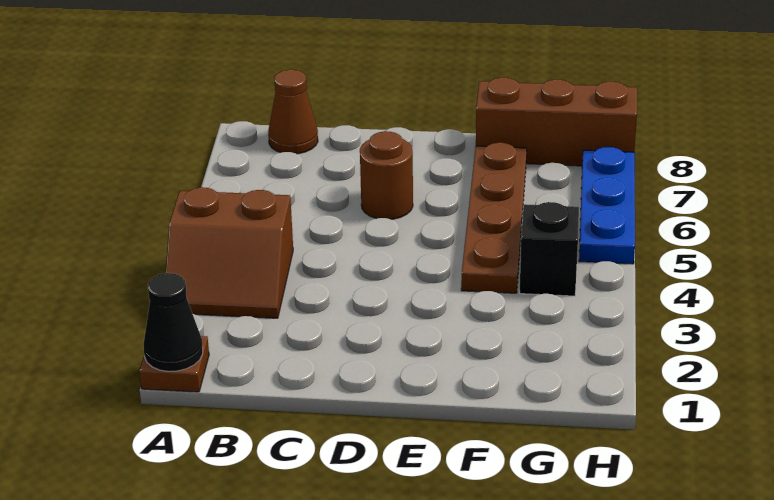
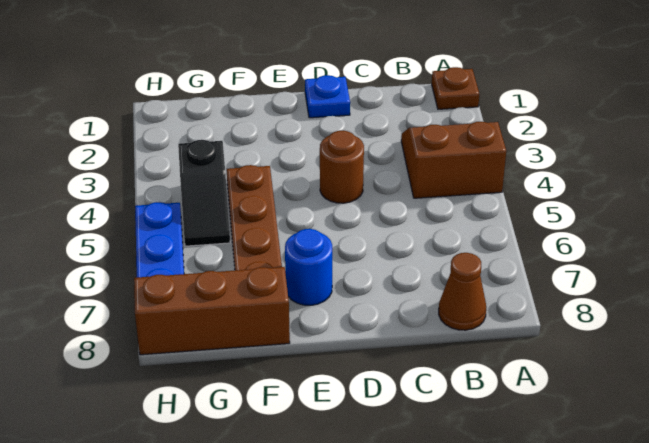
black cone A1 level 2 -> none
none -> blue plate D1 level 1
brown round brick D6 level 1 -> brown round brick D4 level 1
none -> blue round brick E7 level 1

